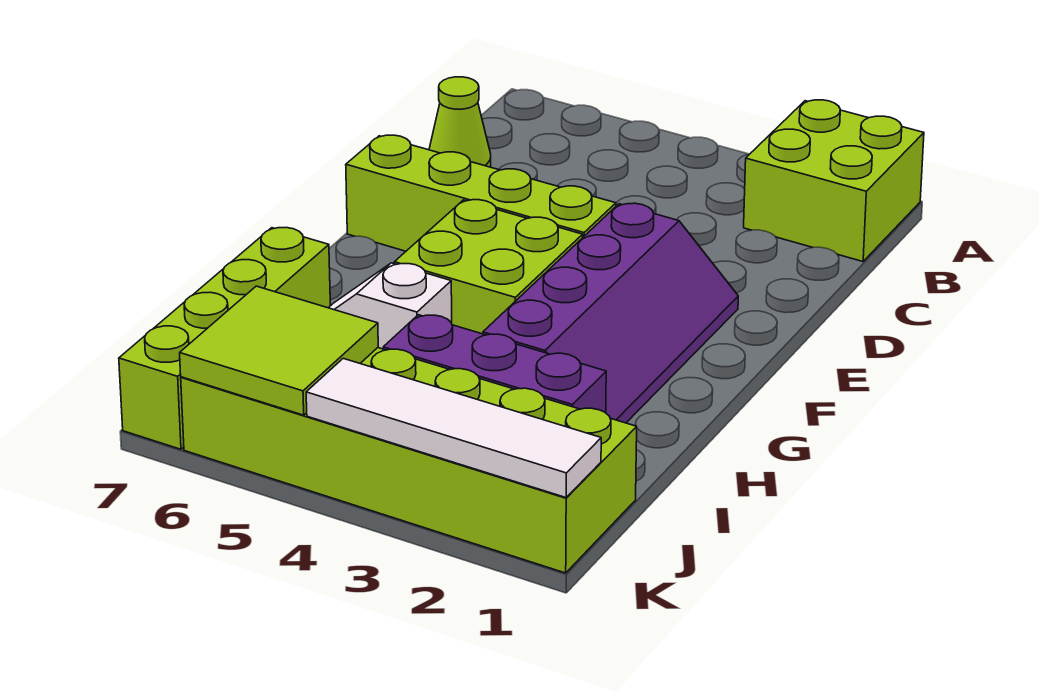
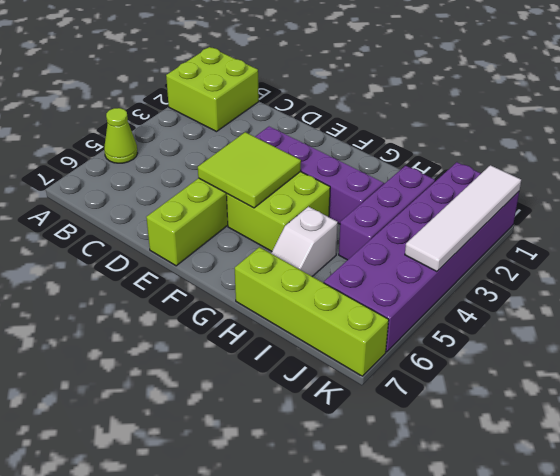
lime cone C7 level 1 -> lime cone A5 level 1
lime brick J1:K6 level 1 -> purple brick J1:K6 level 1
lime tile J5:K6 level 2 -> lime tile E4:F5 level 2

